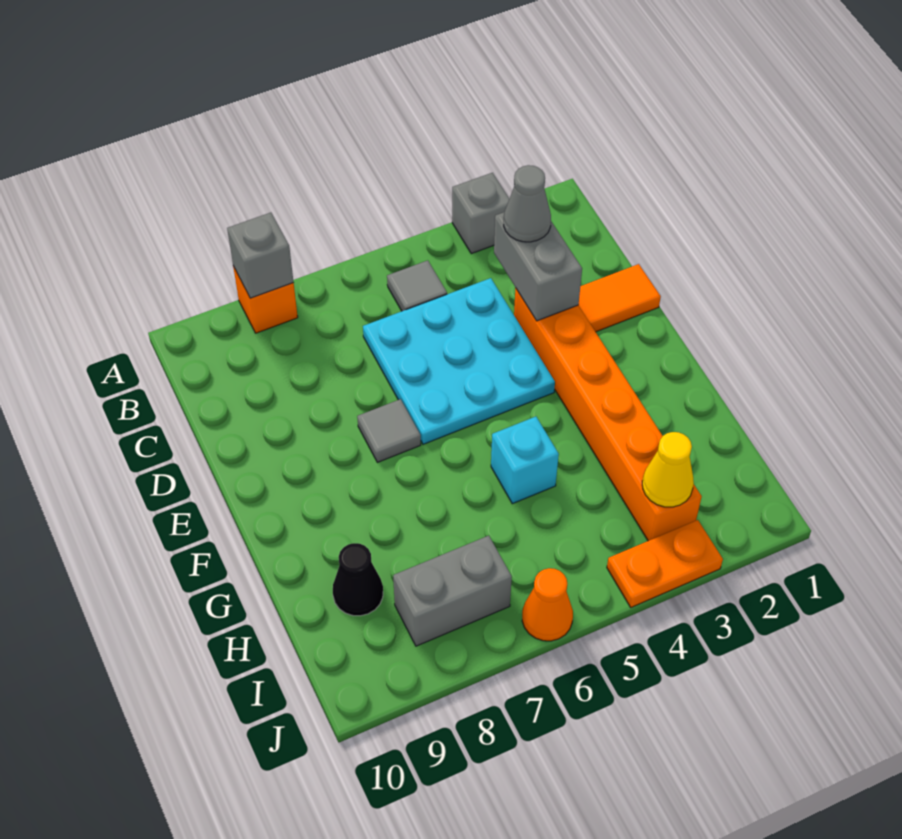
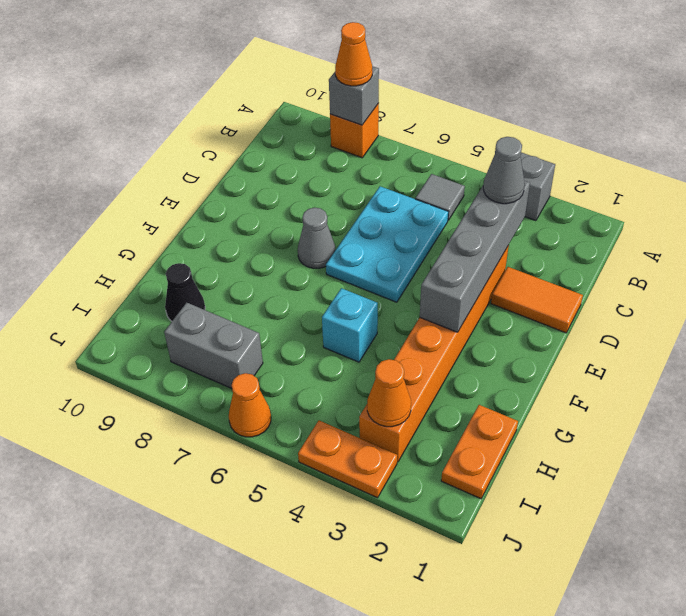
none -> orange cone A8 level 3
grey brick C3:D3 level 2 -> grey brick C3:F3 level 2
cyan plate C4:E6 level 1 -> cyan plate C5:E6 level 1
grey tile E7 level 1 -> grey cone E7 level 1
none -> orange plate H1:I1 level 1
yellow cone I3 level 2 -> orange cone I3 level 2

